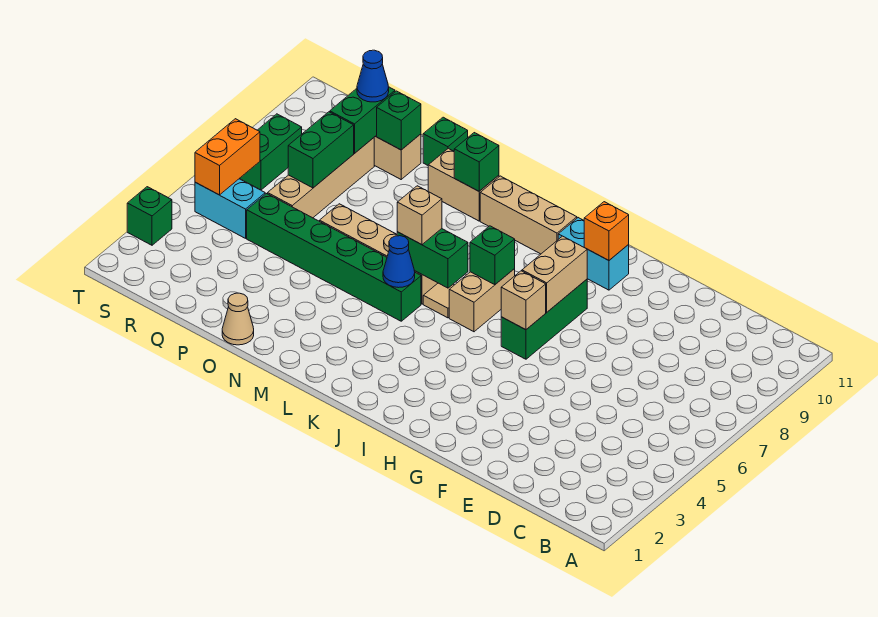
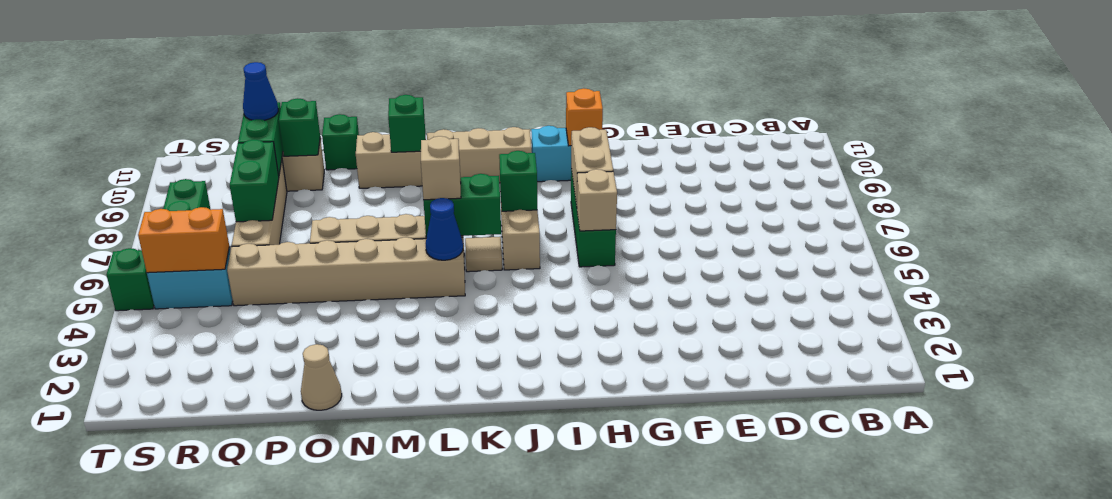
green brick L5:Q5 level 1 -> tan brick L5:Q5 level 1
orange brick S5:S6 level 2 -> orange brick R5:S5 level 2
green brick T3 level 1 -> green brick T5 level 1

